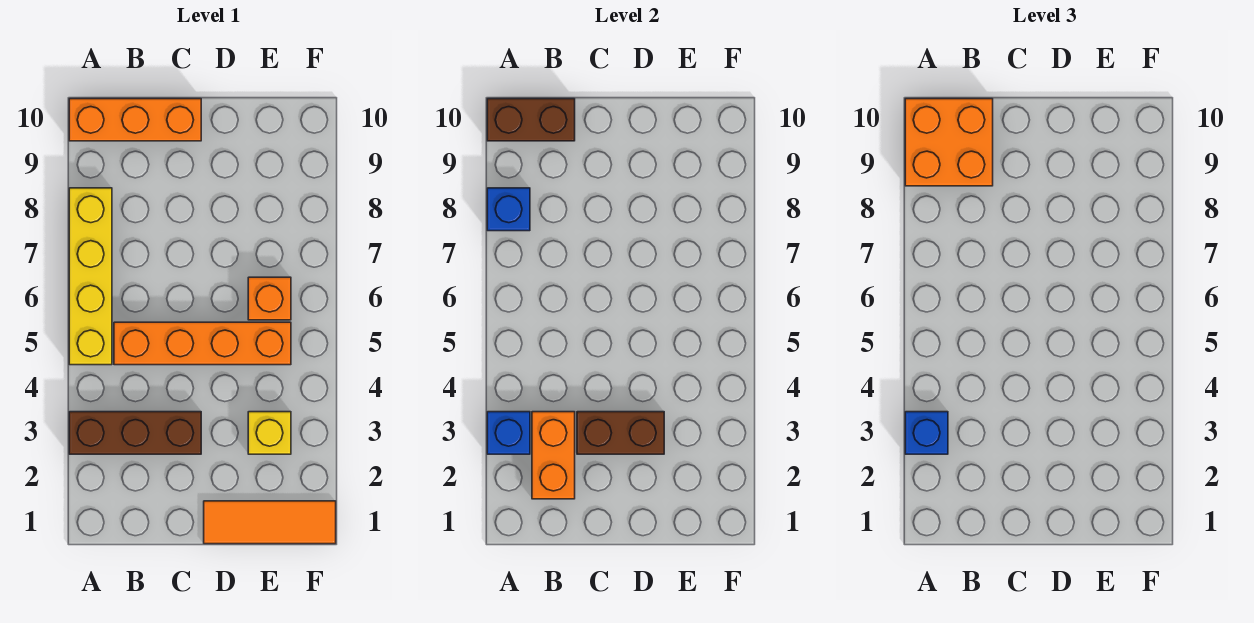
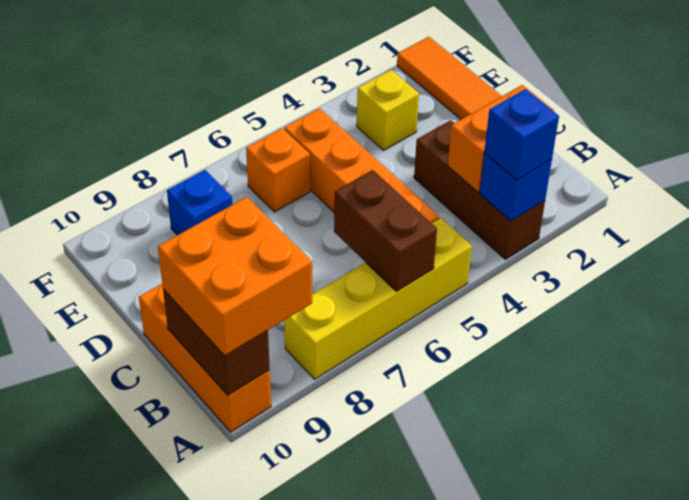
blue brick A8 level 2 -> blue brick E8 level 1
brown brick C3:D3 level 2 -> brown brick A6:B6 level 2

